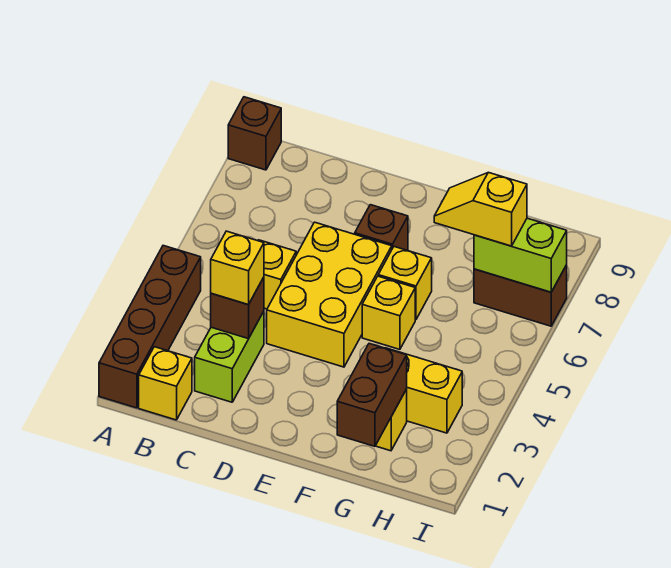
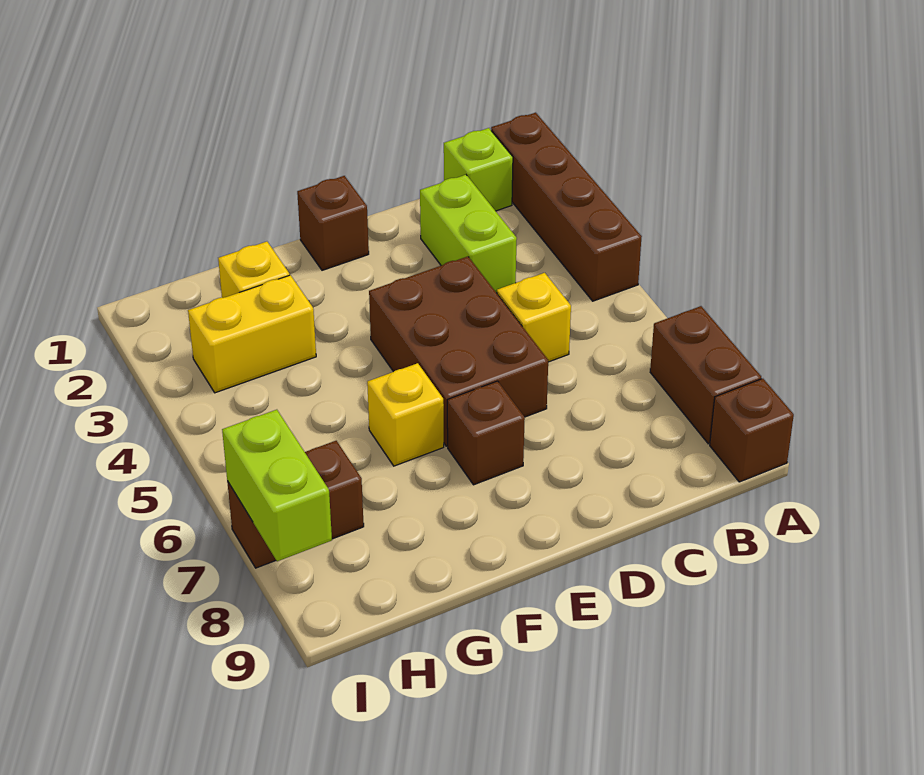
yellow brick B1 level 1 -> lime brick B1 level 1
brown brick C3 level 2 -> brown brick E1 level 1
yellow brick C3 level 3 -> none
yellow brick D4:E6 level 1 -> brown brick D4:E6 level 1
yellow brick F5 level 1 -> none
brown brick G1:G2 level 2 -> brown brick A7:A8 level 1
yellow slope G7:H7 level 3 top H -> none
lime brick H7:I7 level 2 -> lime brick I7:I8 level 2

